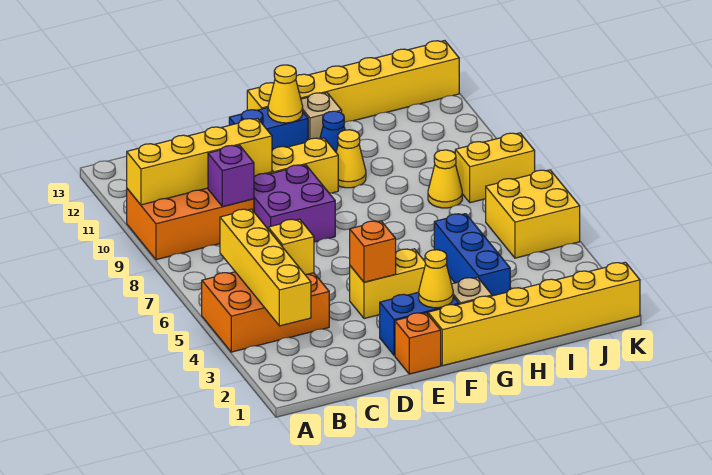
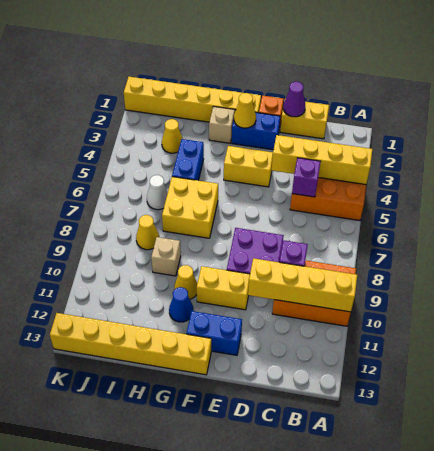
yellow brick B3:B6 level 2 -> yellow brick A4:D4 level 2
yellow brick C5 level 2 -> purple brick C5 level 2
none -> purple cone D1 level 2
orange brick E4 level 2 -> none
yellow cone F12 level 2 -> yellow cone I3 level 1
tan brick G12 level 1 -> tan brick H9 level 1
blue brick H3:H5 level 1 -> blue brick H4:H5 level 1
none -> white cone I6 level 1
yellow brick J5:K6 level 1 -> yellow brick G6:H7 level 1
yellow brick J8:K8 level 1 -> yellow brick C1:D1 level 1

